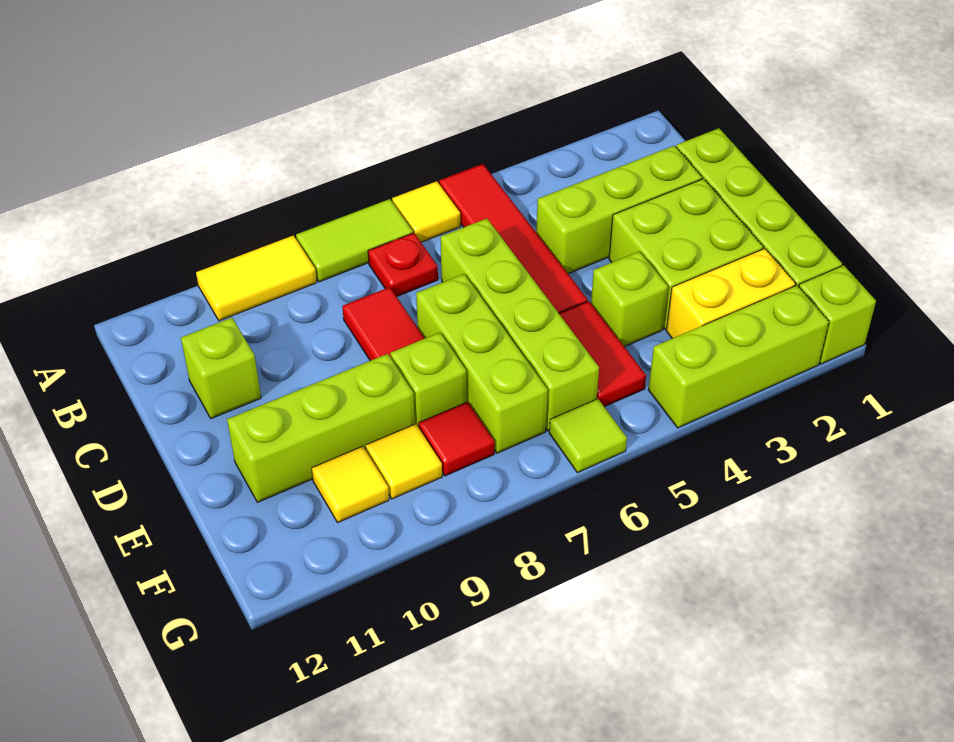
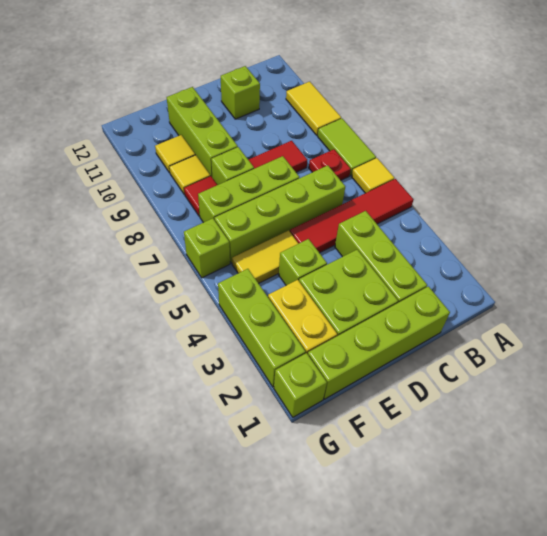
red tile E5:F5 level 1 -> yellow tile E5:F5 level 1
lime tile G6 level 1 -> lime brick G6 level 1

